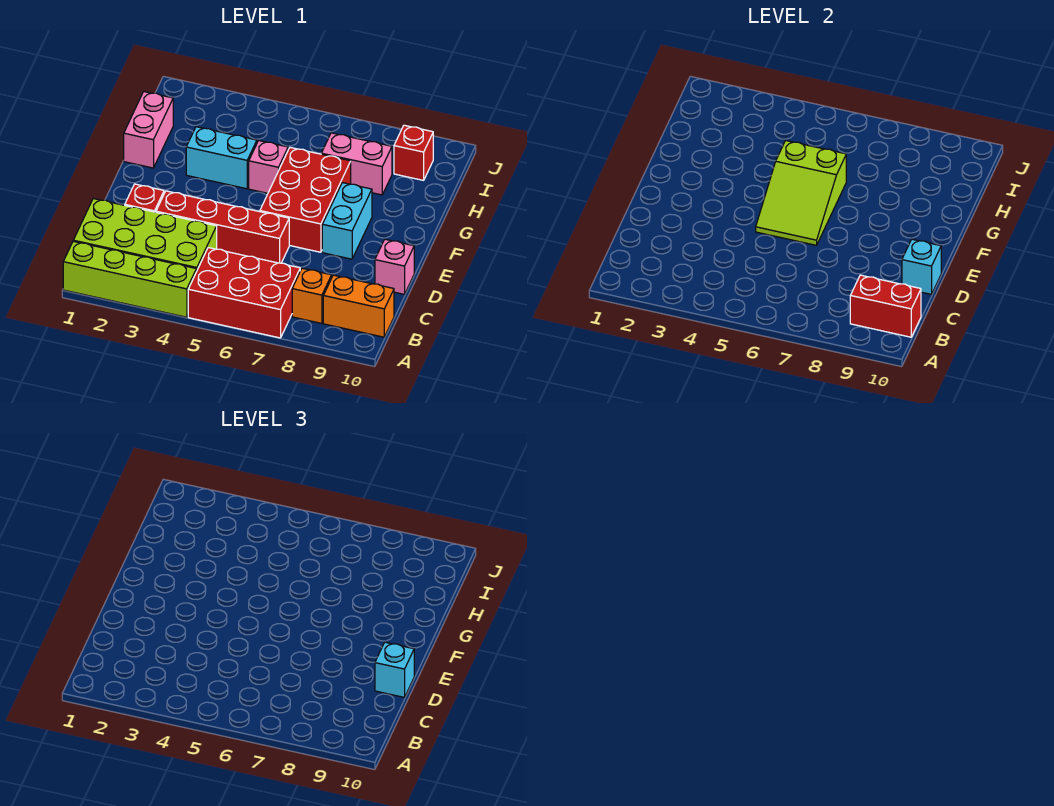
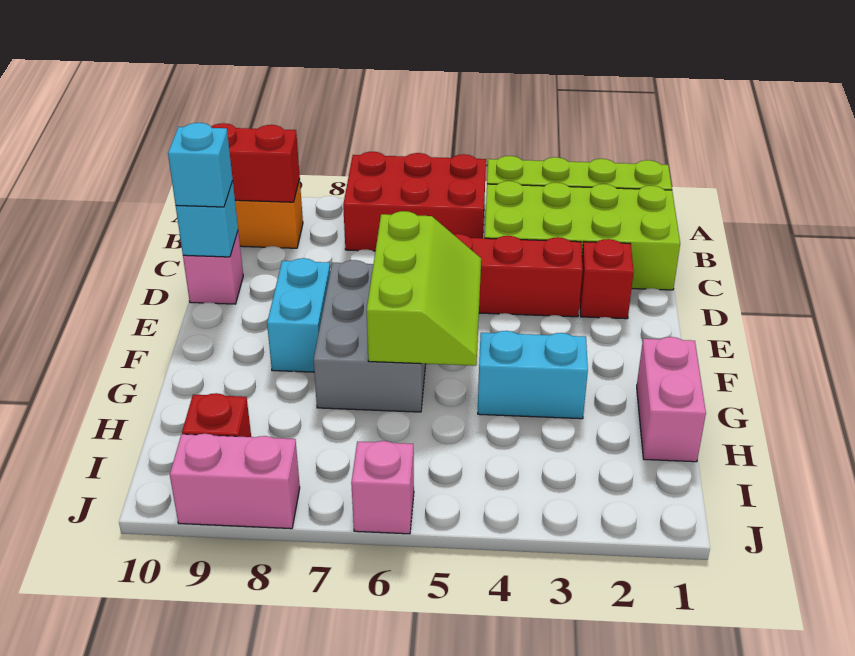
orange brick B8 level 1 -> none
lime slope E5:G6 level 2 top G -> lime slope E5:G6 level 2 top 6
red brick E6:G7 level 1 -> grey brick E6:G7 level 1
pink brick G5 level 1 -> pink brick J6 level 1
pink brick H7:H8 level 1 -> pink brick J8:J9 level 1

